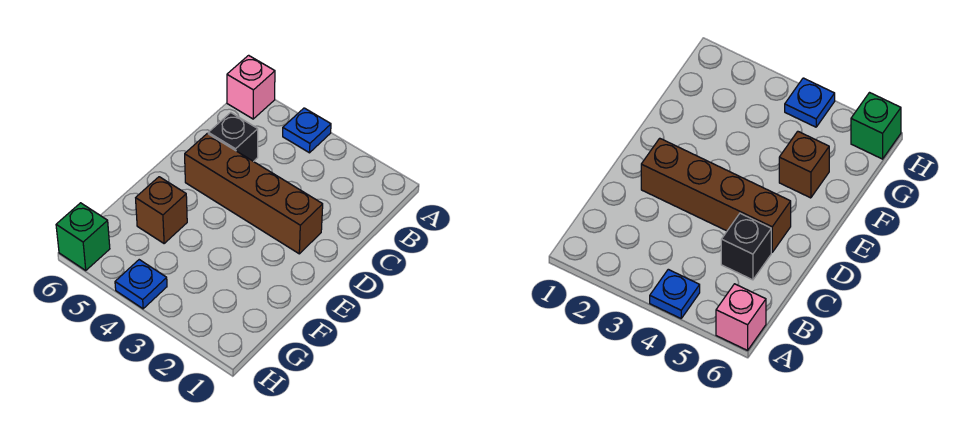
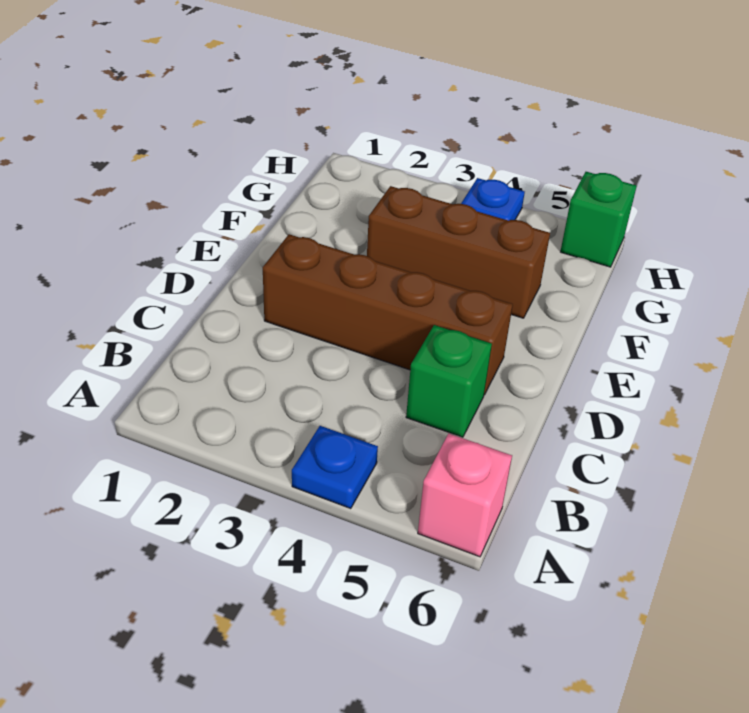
black brick C5 level 1 -> green brick C5 level 1
brown brick F5 level 1 -> brown brick F3:F5 level 1

